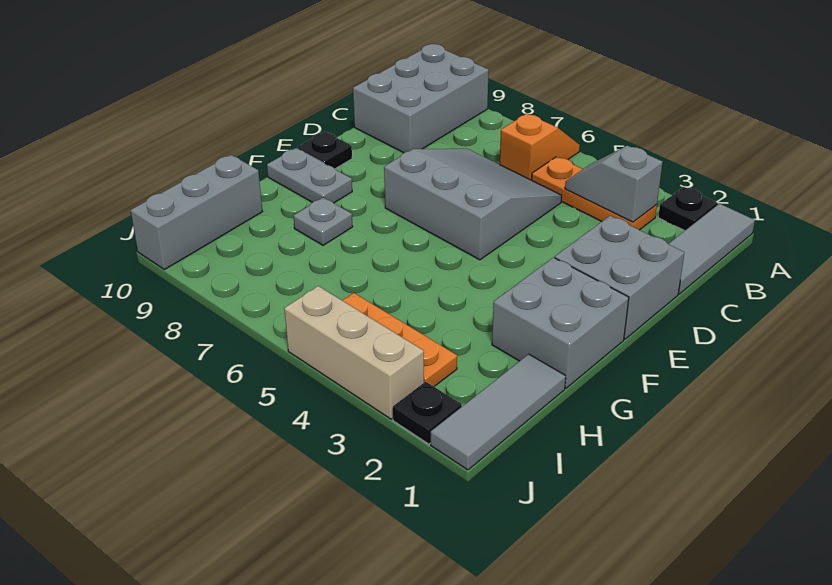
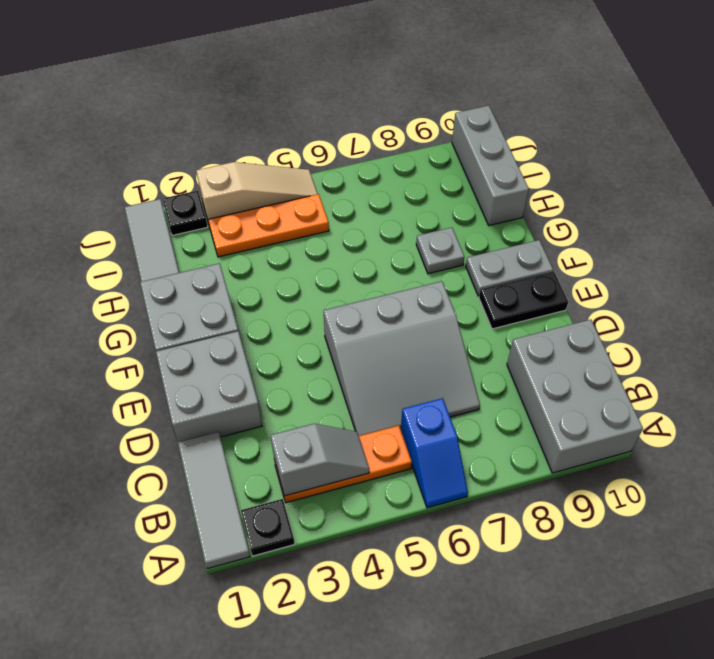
orange slope A6:B6 level 1 top B -> blue slope A6:B6 level 1 top B
black plate E10 level 1 -> black plate E9:E10 level 1
tan brick J3:J5 level 1 -> tan slope J3:J5 level 1 top 3

